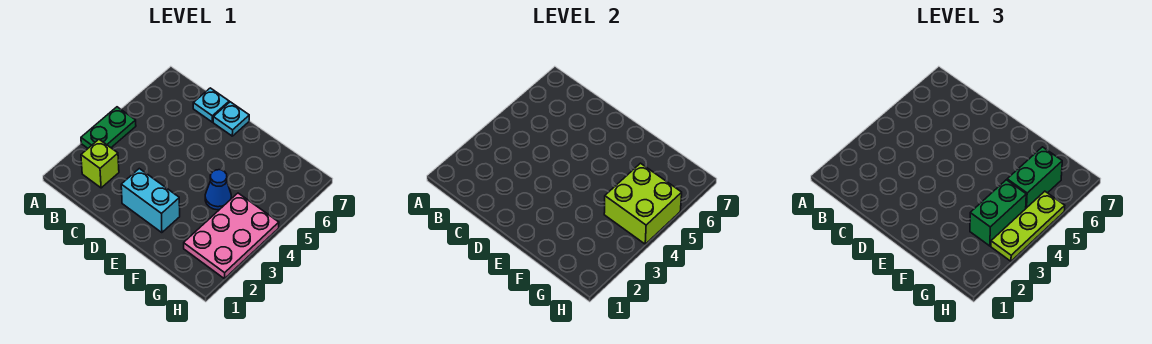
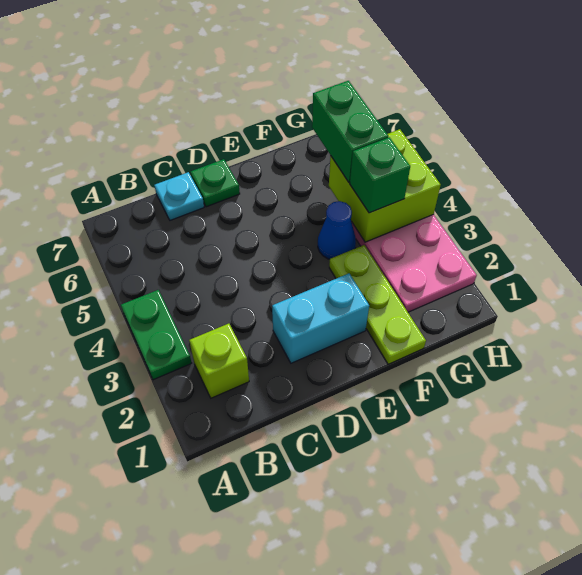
cyan plate D7 level 1 -> green plate D7 level 1
green brick G3:G4 level 3 -> green brick G4 level 3
lime plate H3:H5 level 3 -> lime plate F1:F3 level 1

